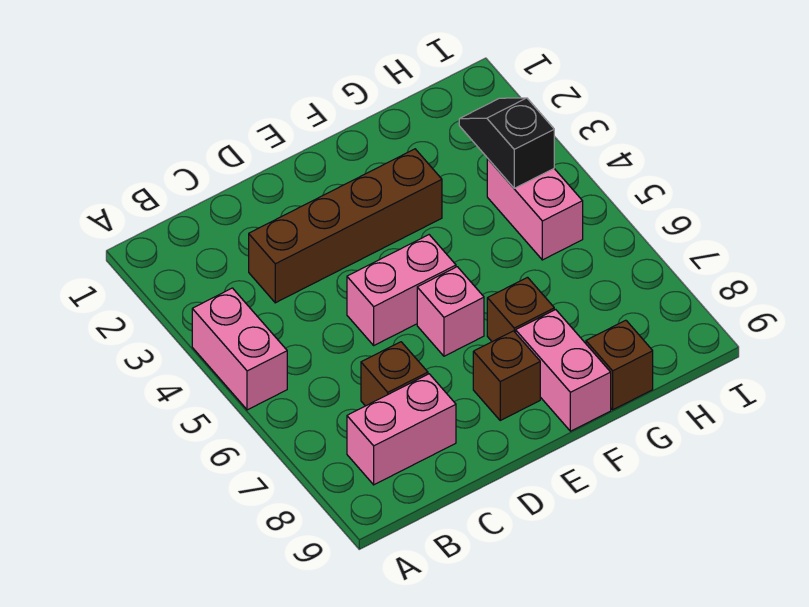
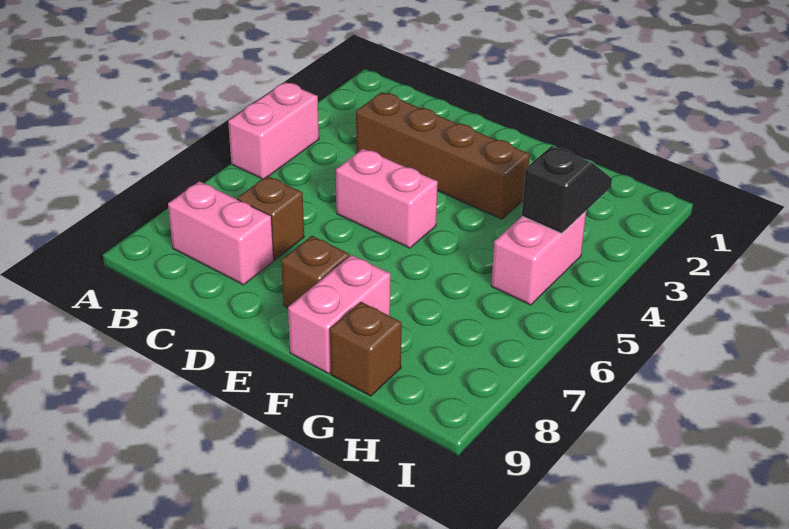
pink brick E6 level 1 -> none
brown brick F7 level 1 -> none

